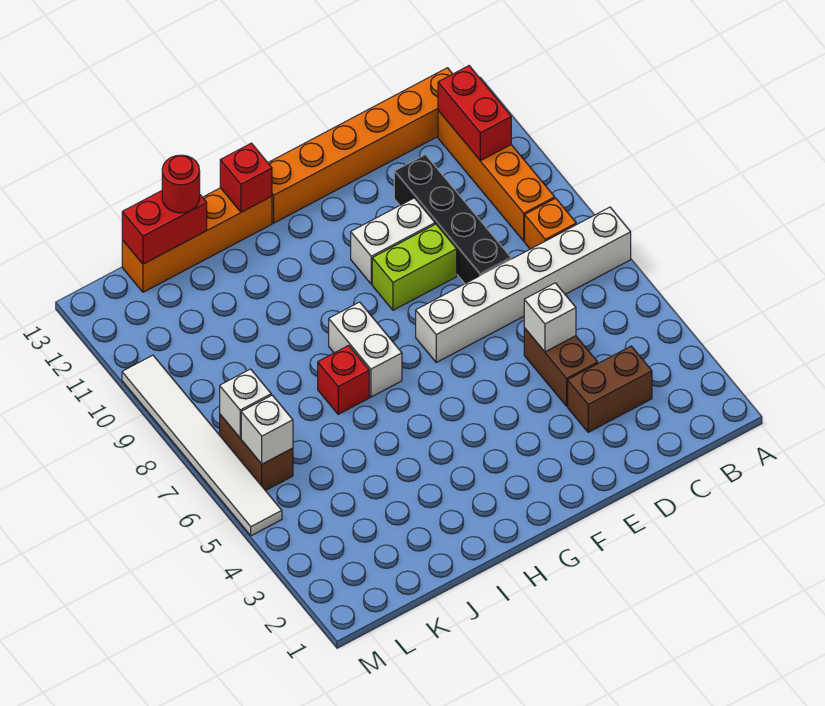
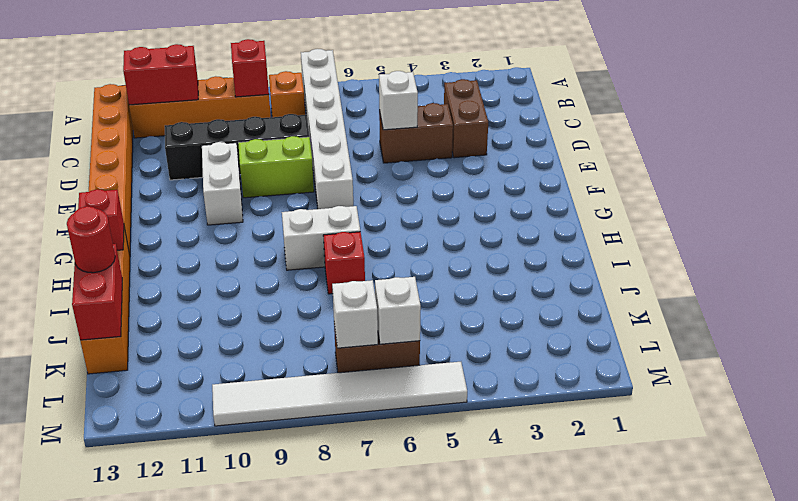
none -> red brick B9 level 2
lime brick E9:F9 level 1 -> lime brick E8:E9 level 1

